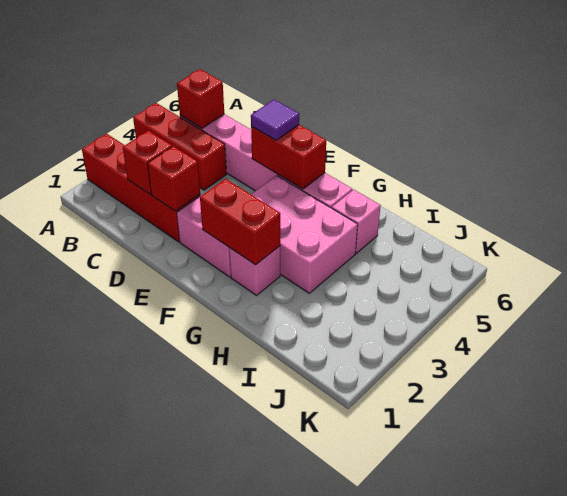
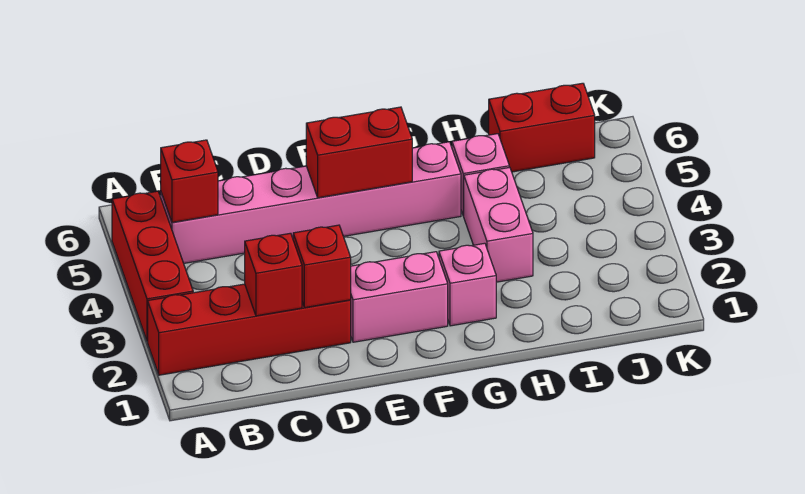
red brick A4:C4 level 1 -> red brick A3:A5 level 1
purple tile E5 level 3 -> none
red brick F2:G2 level 2 -> red brick I6:J6 level 1
pink brick F3:H4 level 1 -> pink brick H3:H4 level 1

